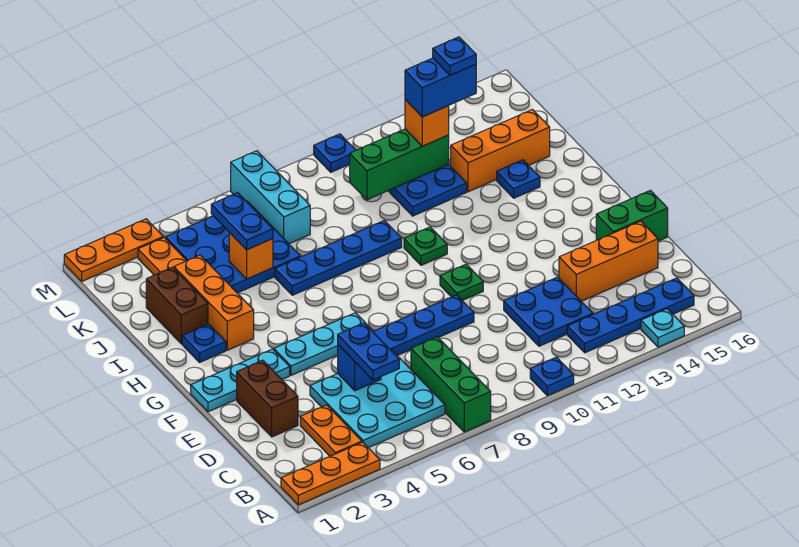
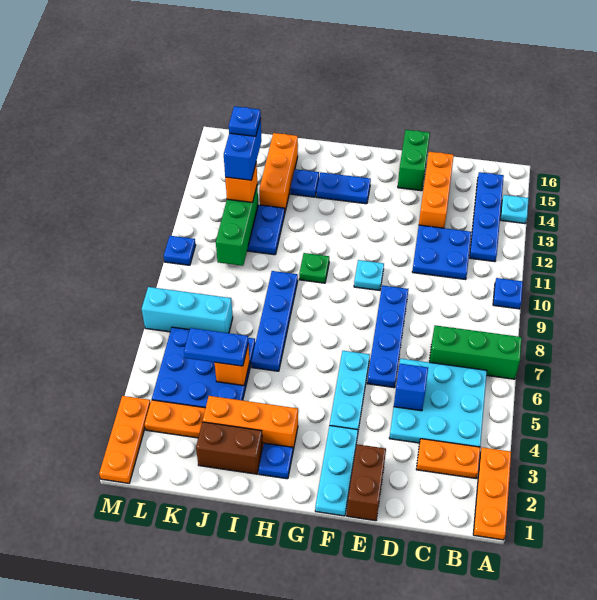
blue plate C5:D5 level 3 -> blue plate G14:H14 level 1
brown brick D2:E2 level 1 -> brown brick E1:E2 level 1
green plate F10 level 1 -> cyan plate F10 level 1

